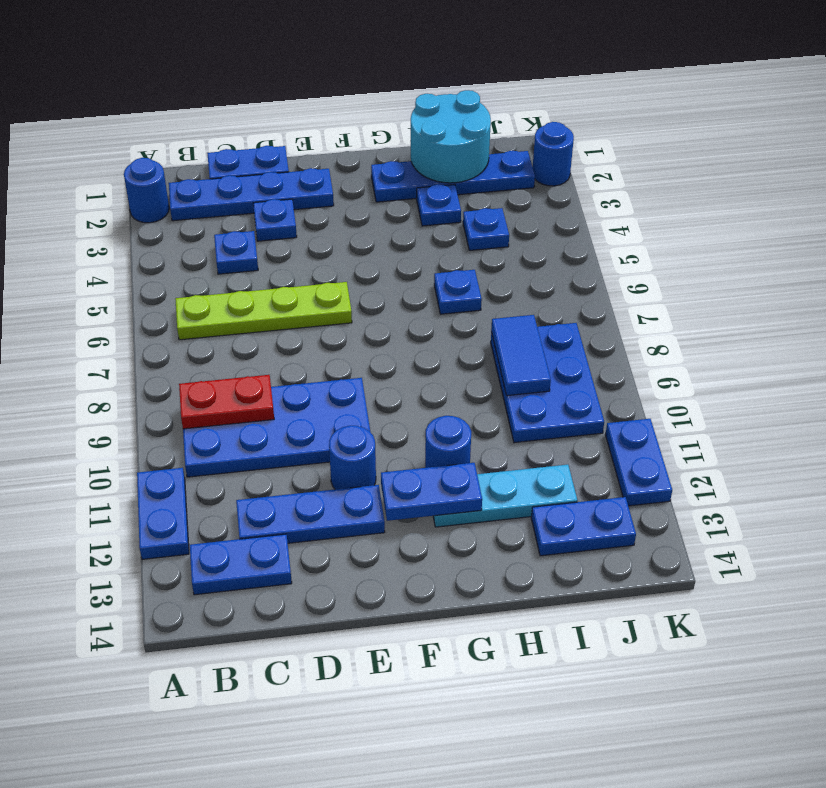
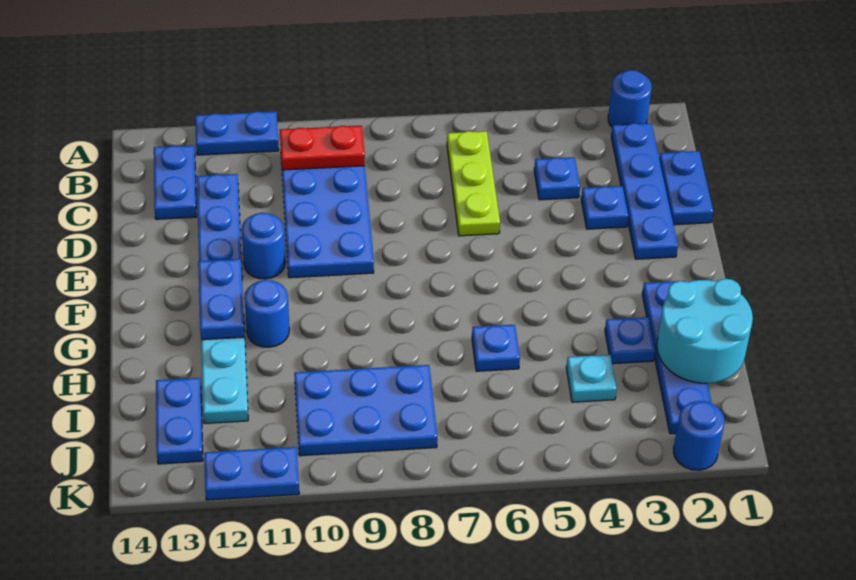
lime plate B6:E6 level 1 -> lime plate B6:D6 level 1
red plate B9:C9 level 2 -> red plate B9:B10 level 2
blue plate I4 level 1 -> cyan plate I4 level 1
blue tile I8:I9 level 2 -> none

